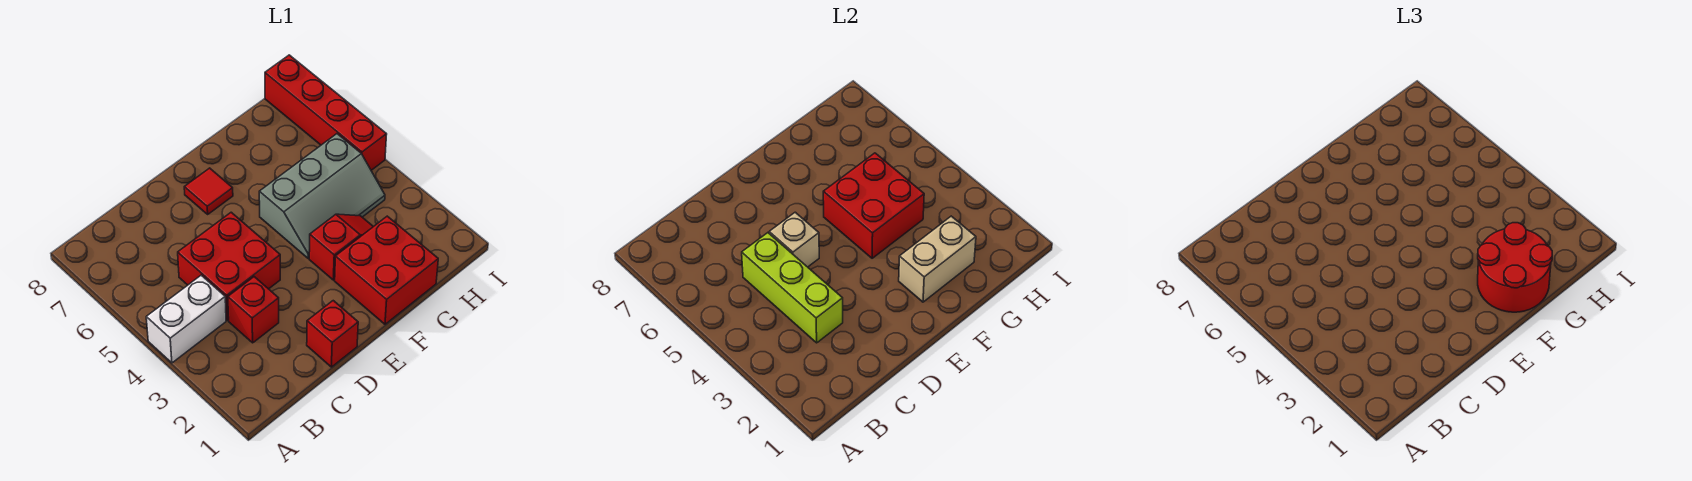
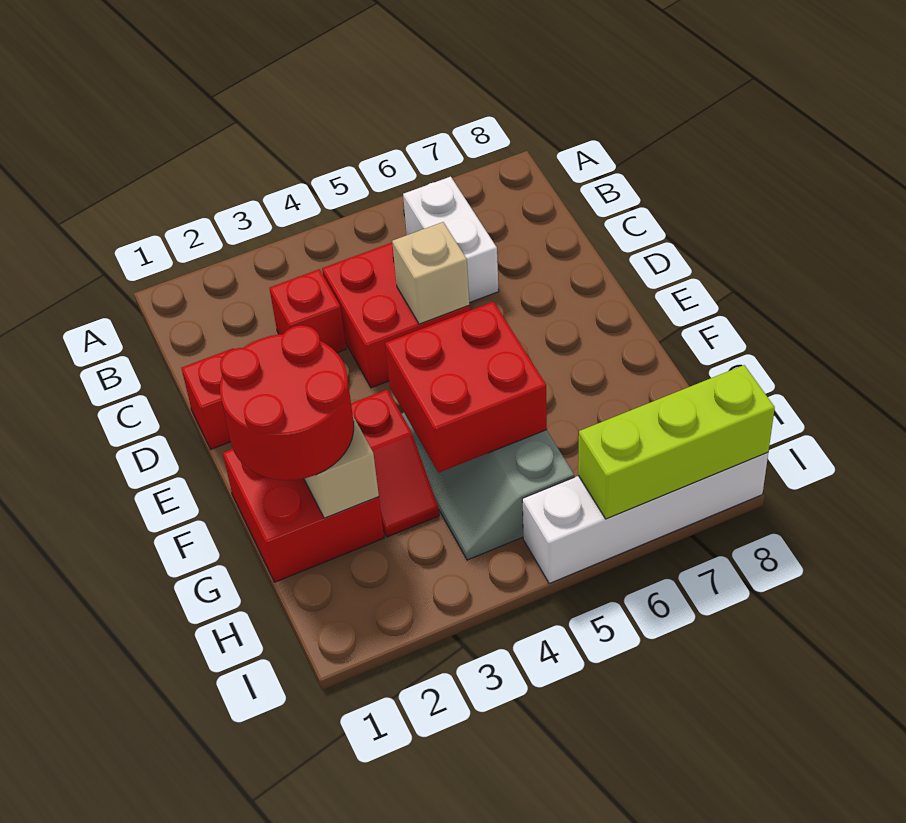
white brick A4:B4 level 1 -> white brick B6:C6 level 1
lime brick C3:C5 level 2 -> lime brick I6:I8 level 2
red tile E7 level 1 -> none
red brick I5:I8 level 1 -> white brick I5:I8 level 1

